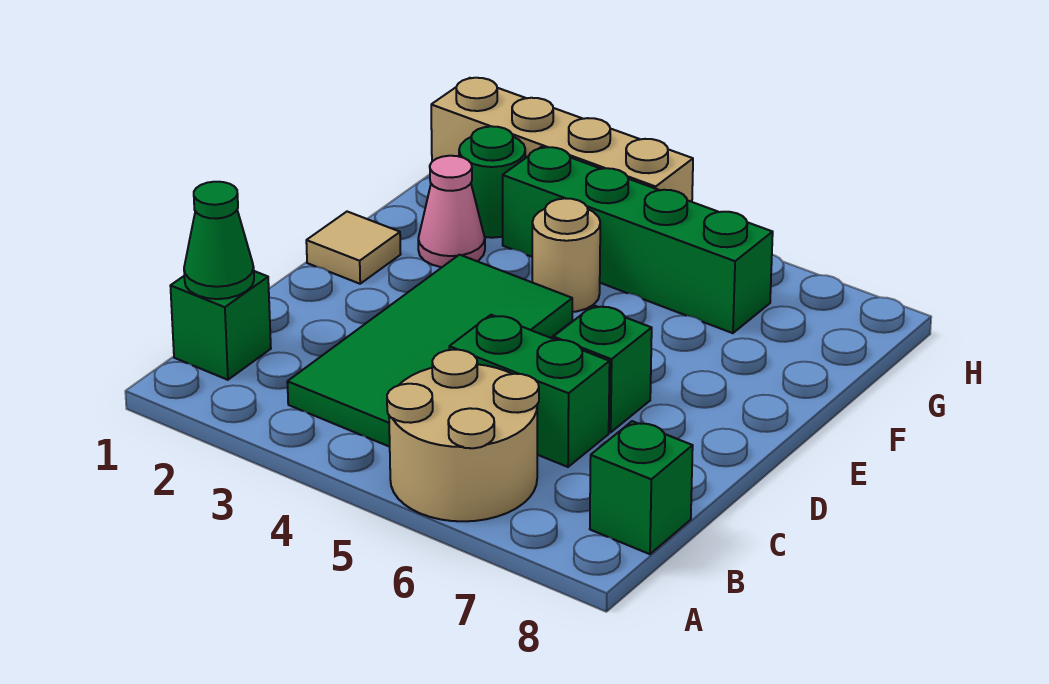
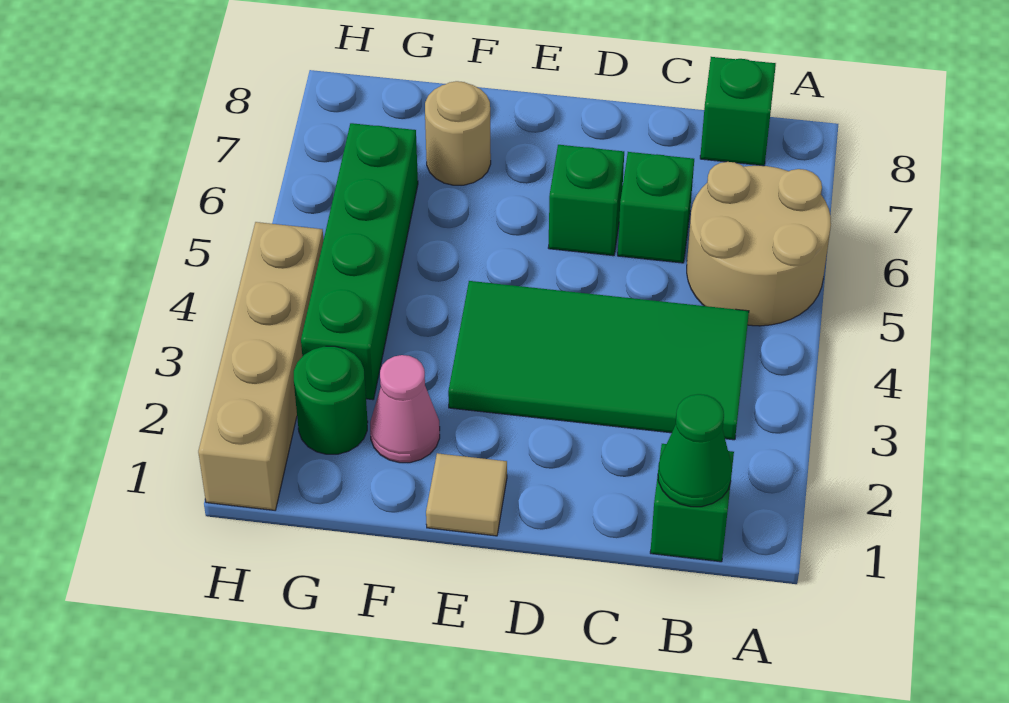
green brick C5:C6 level 1 -> green brick C6 level 1
tan round brick F4 level 1 -> tan round brick F7 level 1

